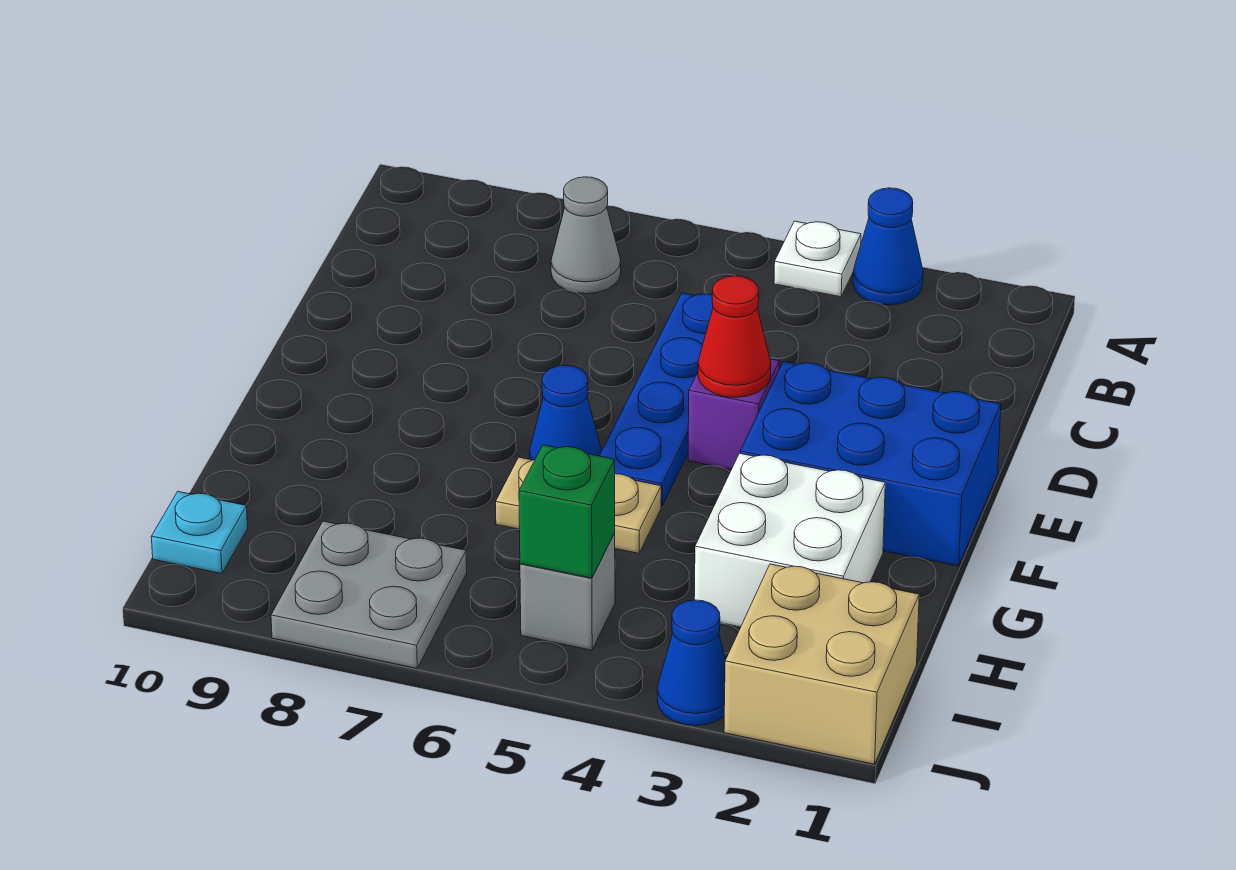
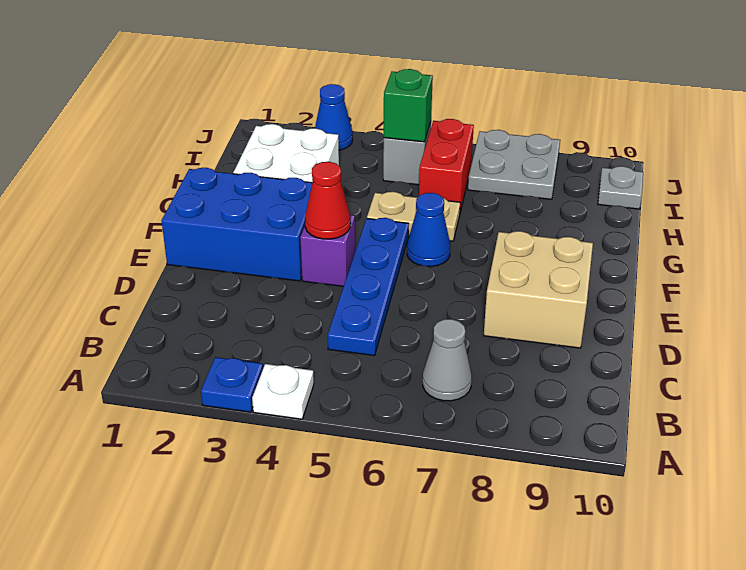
blue cone A3 level 1 -> blue plate A3 level 1
none -> red brick H6:I6 level 1
tan brick I1:J2 level 1 -> tan brick D8:E9 level 1
cyan plate I10 level 1 -> grey plate I10 level 1

